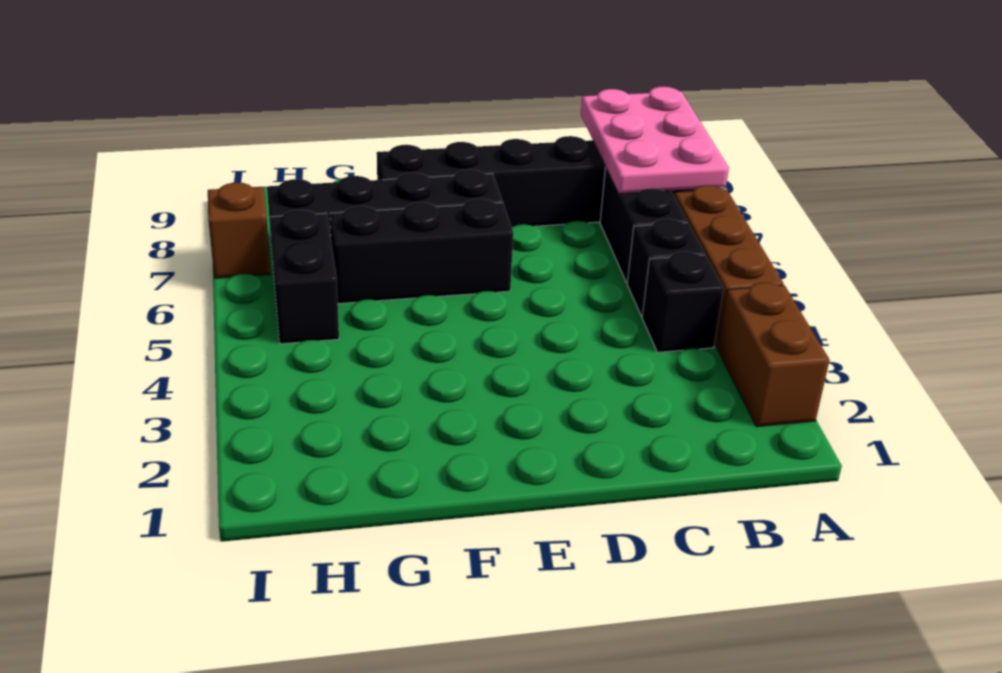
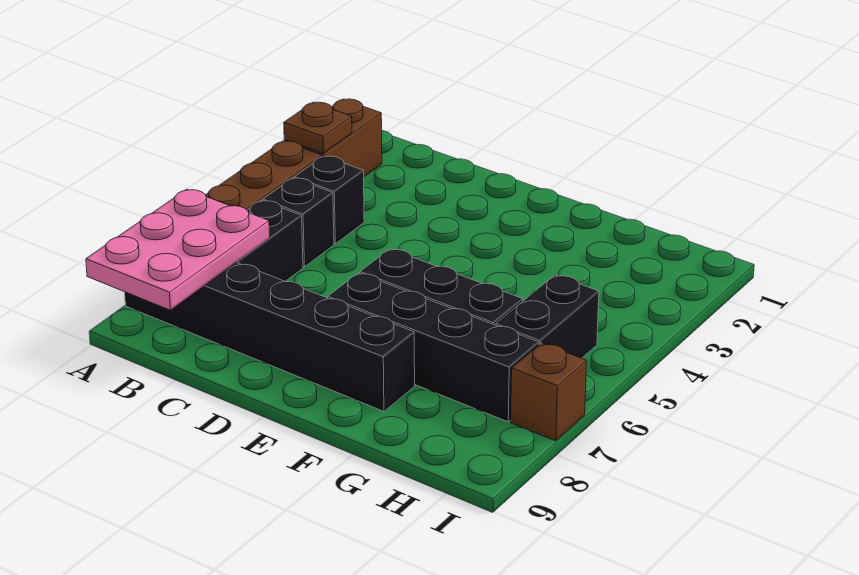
none -> brown plate A3 level 2

